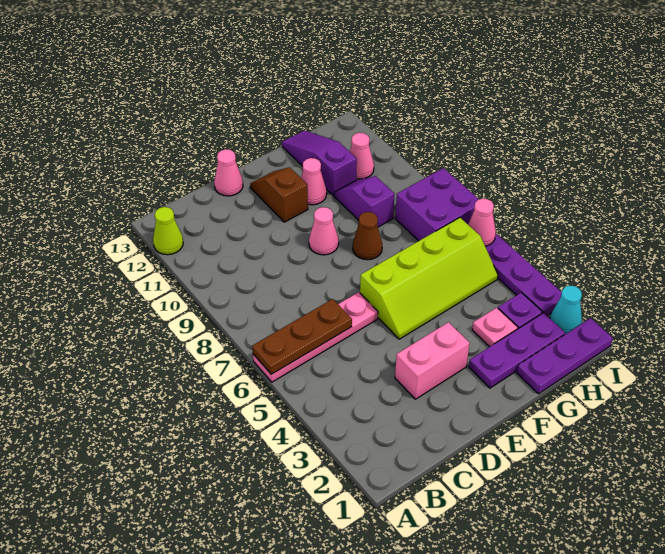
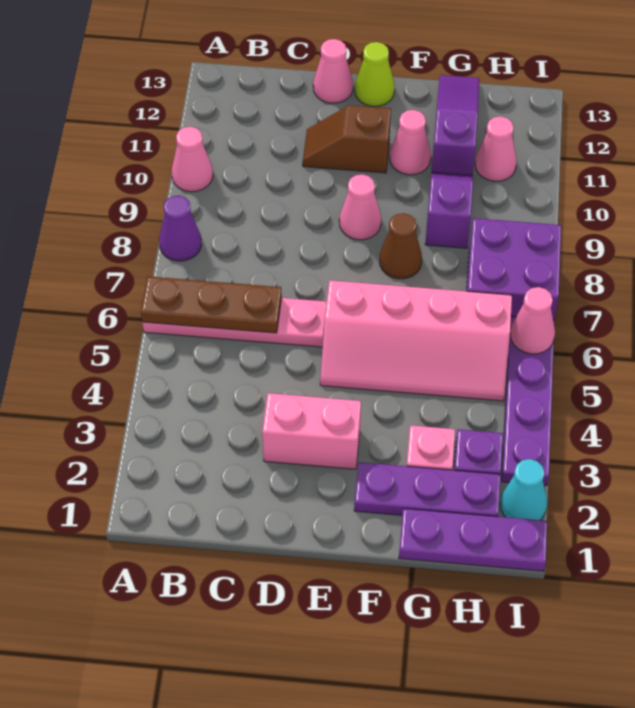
none -> purple cone A8 level 1
none -> pink cone A10 level 1
lime cone A12 level 1 -> lime cone E13 level 1
lime slope E5:H6 level 1 top 6 -> pink slope E5:H6 level 1 top 6
brown slope E11:E12 level 1 top 11 -> brown slope D11:E11 level 1 top E

